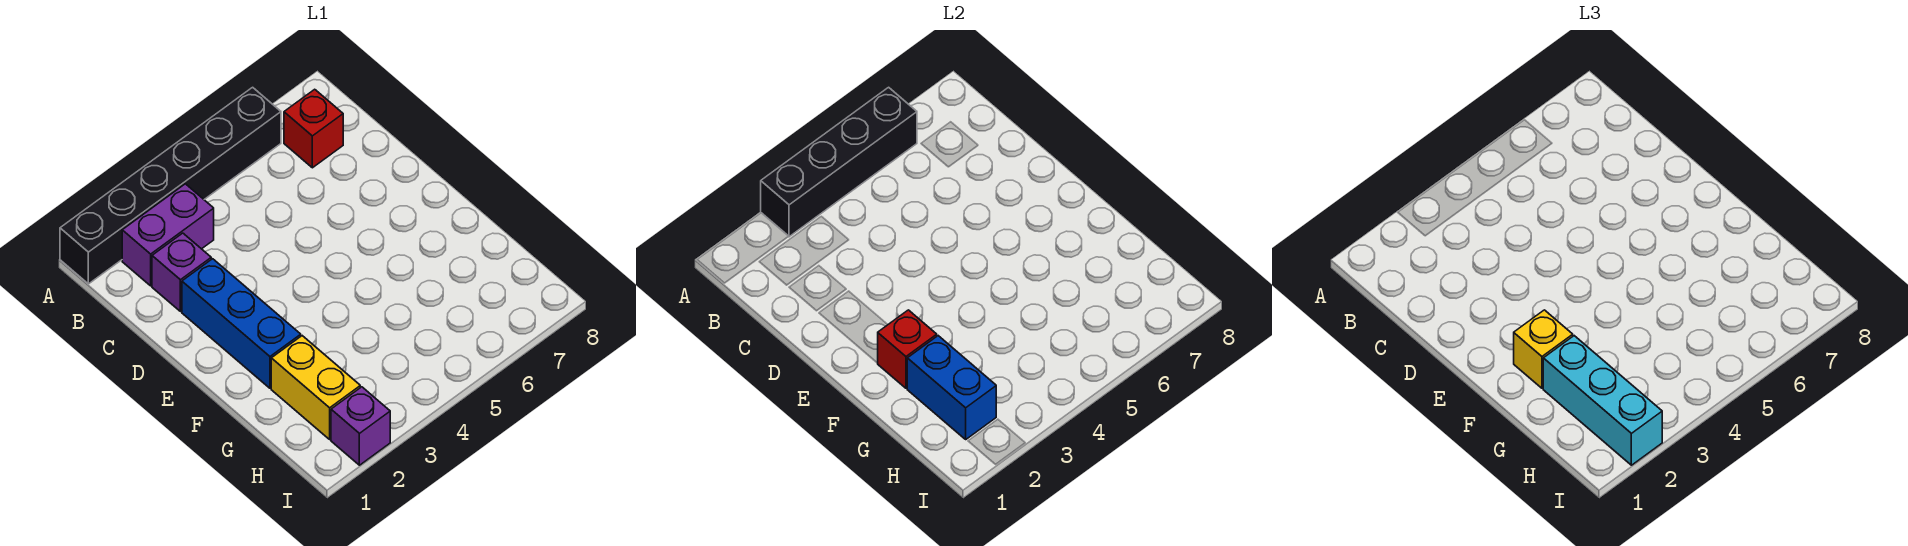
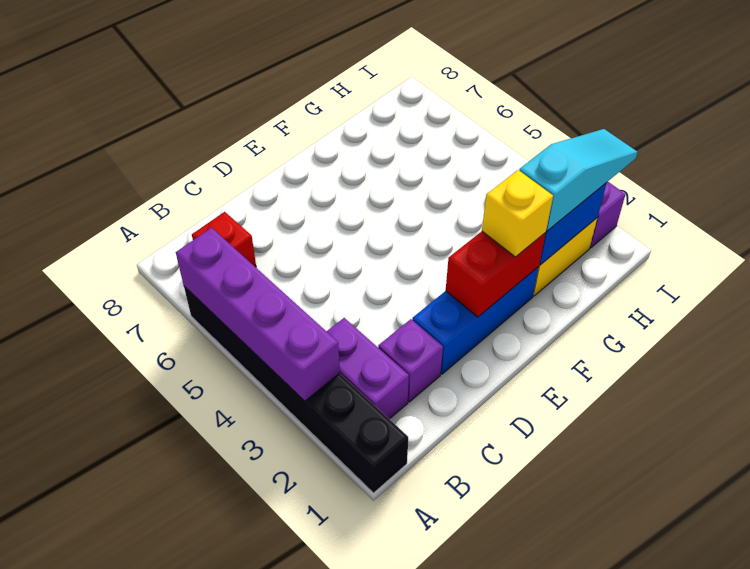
black brick A3:A6 level 2 -> purple brick A3:A6 level 2
red brick F2 level 2 -> red brick E2:F2 level 2
cyan brick G2:I2 level 3 -> cyan slope G2:I2 level 3 top G

